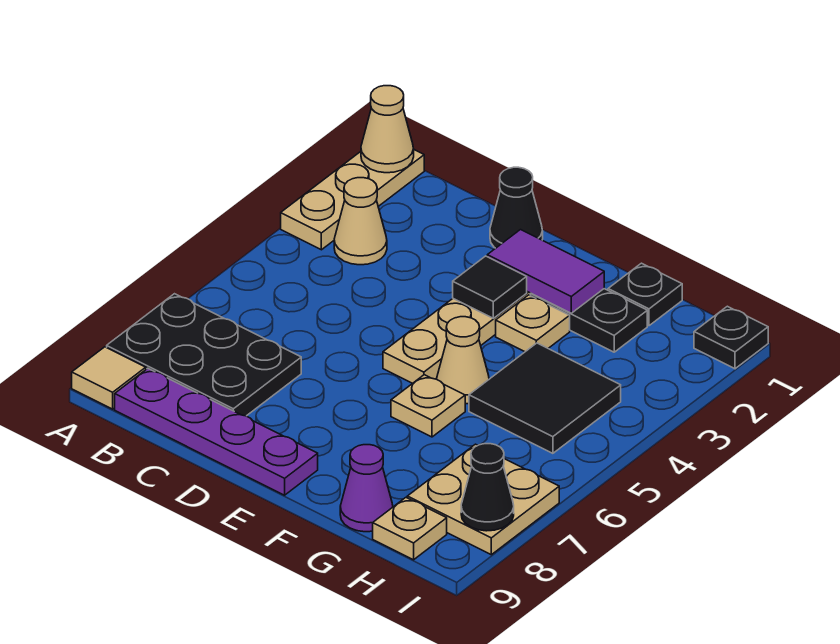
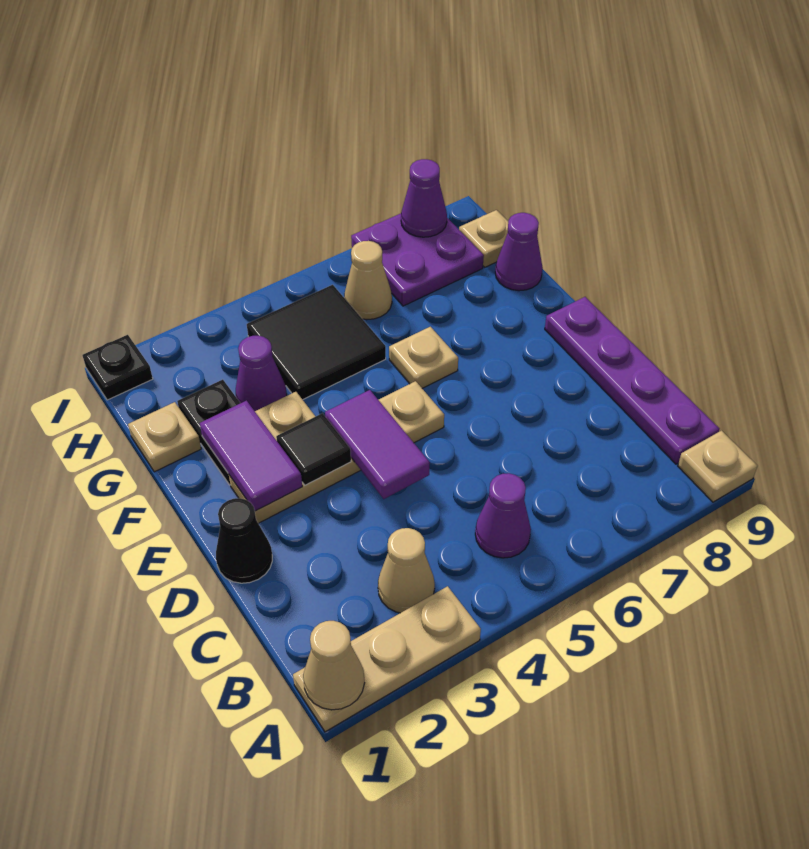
black plate A7:C8 level 1 -> none
tan tile A9 level 1 -> tan plate A9 level 1
none -> purple cone B5 level 1
none -> purple tile D4:E4 level 2
tan cone F5 level 1 -> tan cone H6 level 1
black plate G1 level 1 -> tan plate G1 level 1
none -> purple cone G3 level 1
tan plate H7:I8 level 1 -> purple plate H7:I8 level 1
black cone I8 level 2 -> purple cone I8 level 2

